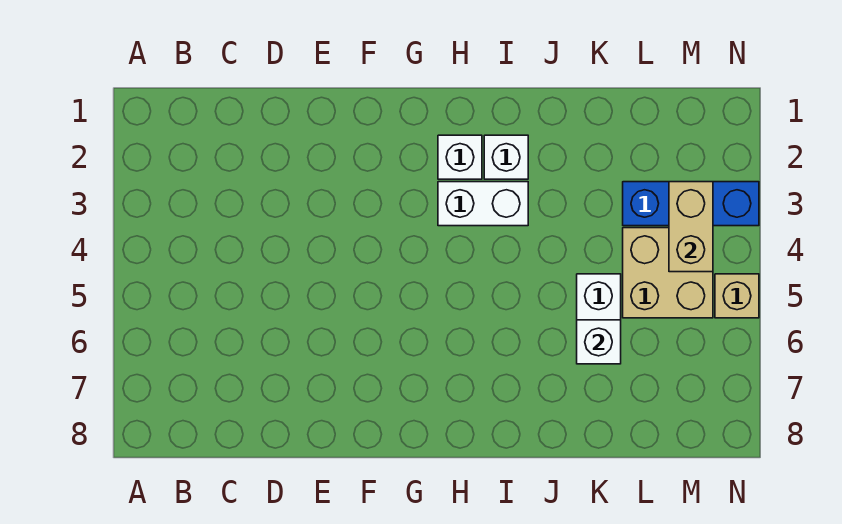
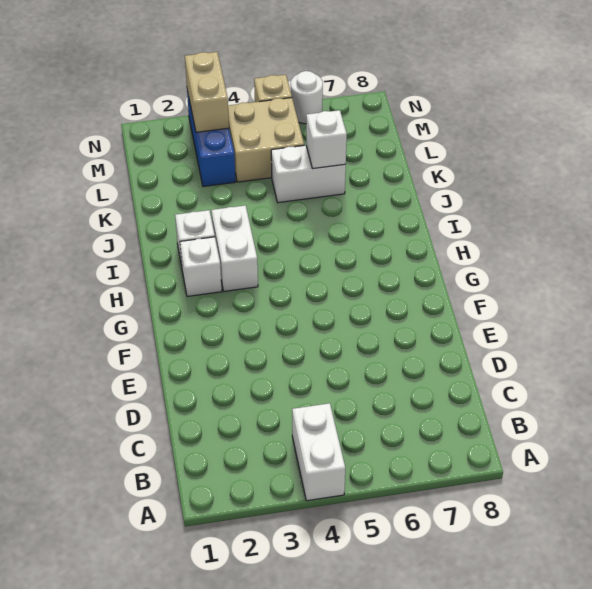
none -> white brick A4:B4 level 1
tan brick M3:M4 level 2 -> tan brick M3:N3 level 2
none -> white round brick N6 level 1

